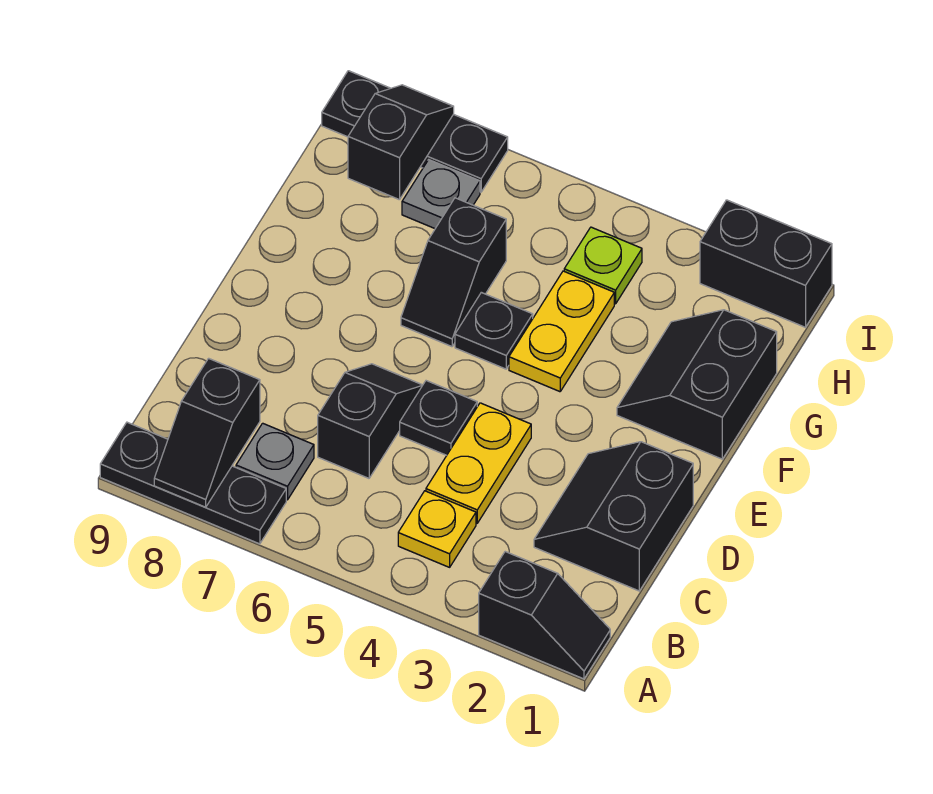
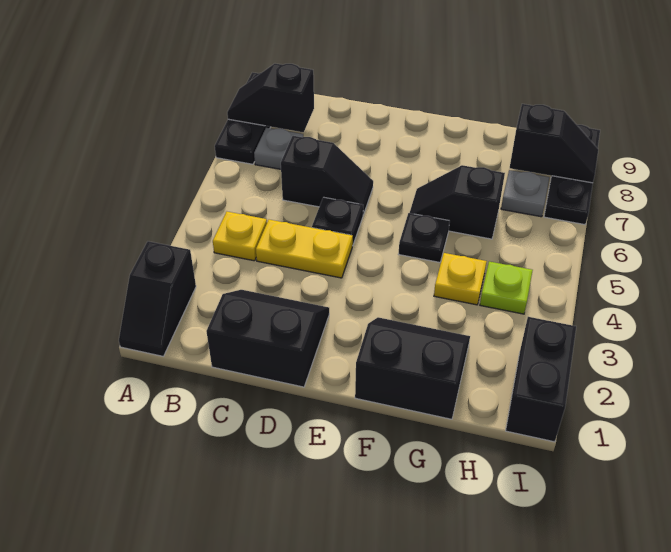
yellow plate F4:G4 level 1 -> yellow plate G4 level 1

